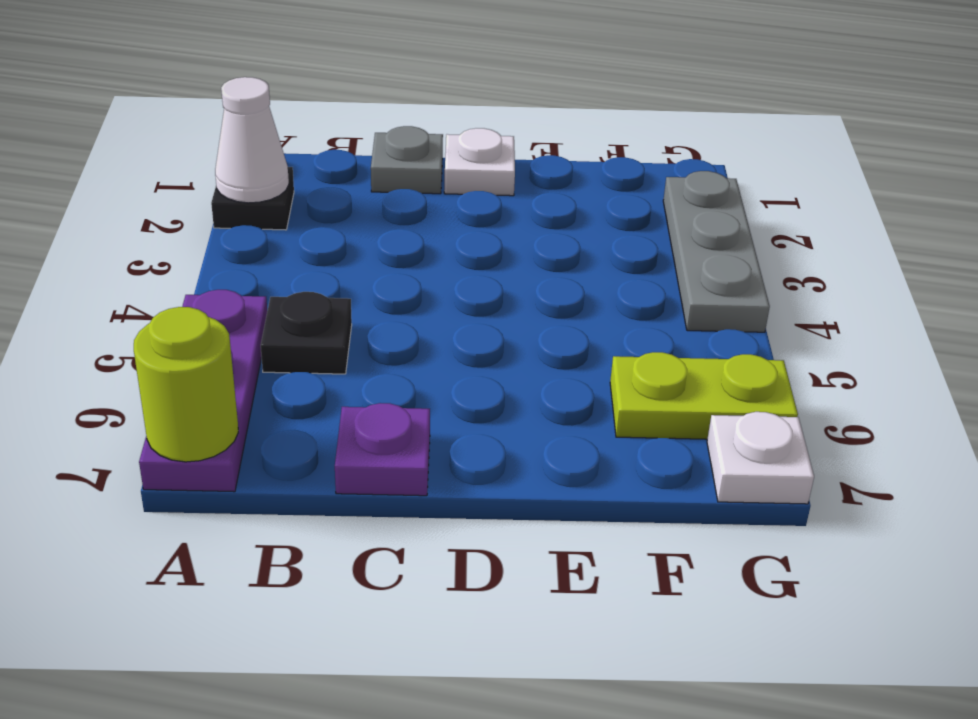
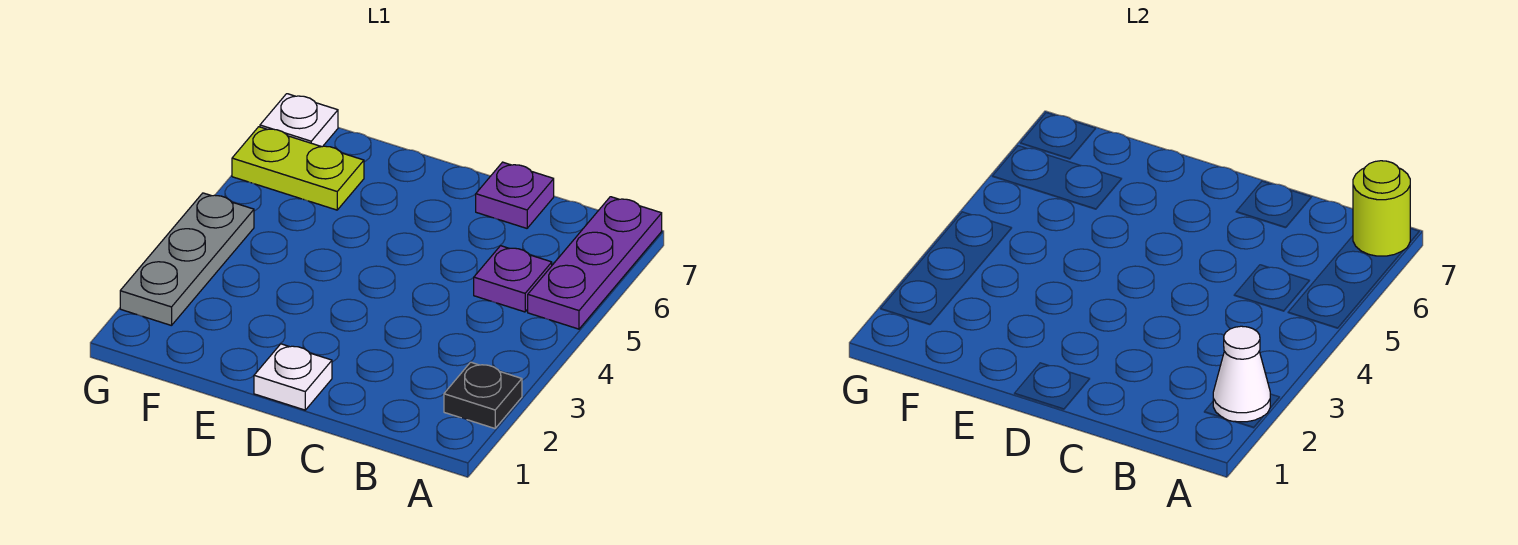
black plate B5 level 1 -> purple plate B5 level 1
grey plate C1 level 1 -> none

